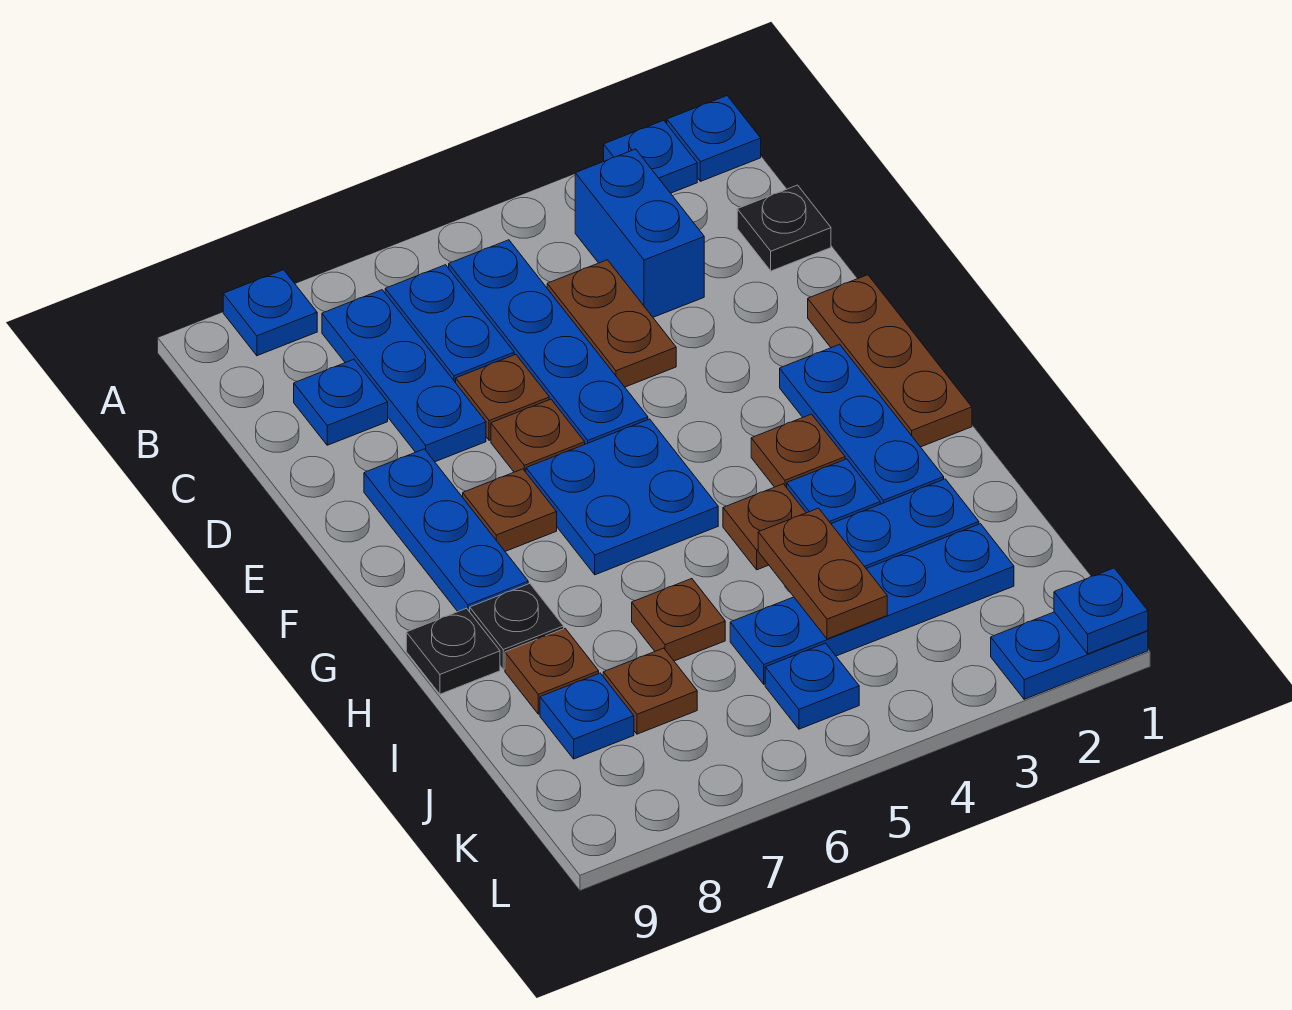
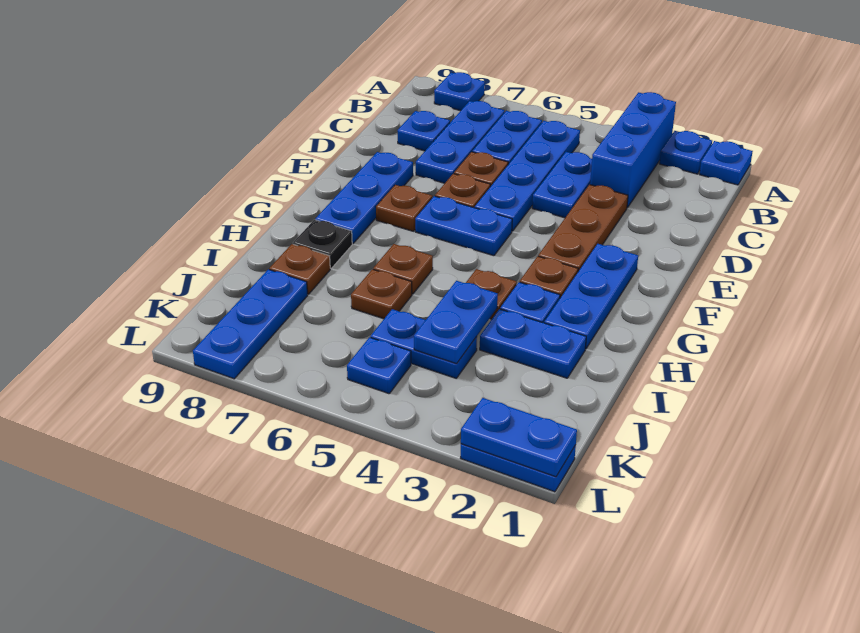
blue brick B3:C3 level 1 -> blue brick A3:C3 level 1
black plate C1 level 1 -> none
brown plate C4:D4 level 1 -> blue plate C4:D4 level 1
brown plate E1:G1 level 1 -> brown plate D3:F3 level 1
blue plate F5:G6 level 1 -> blue plate F5:F6 level 1
black plate H9 level 1 -> none
brown plate I4:J4 level 2 -> blue plate I4:J4 level 2
blue plate J2:J5 level 1 -> blue plate J4:J5 level 1
brown plate J7 level 1 -> brown plate H6 level 1
blue plate J8 level 1 -> blue plate J8:L8 level 1
blue plate L1 level 2 -> blue plate L1:L2 level 2

